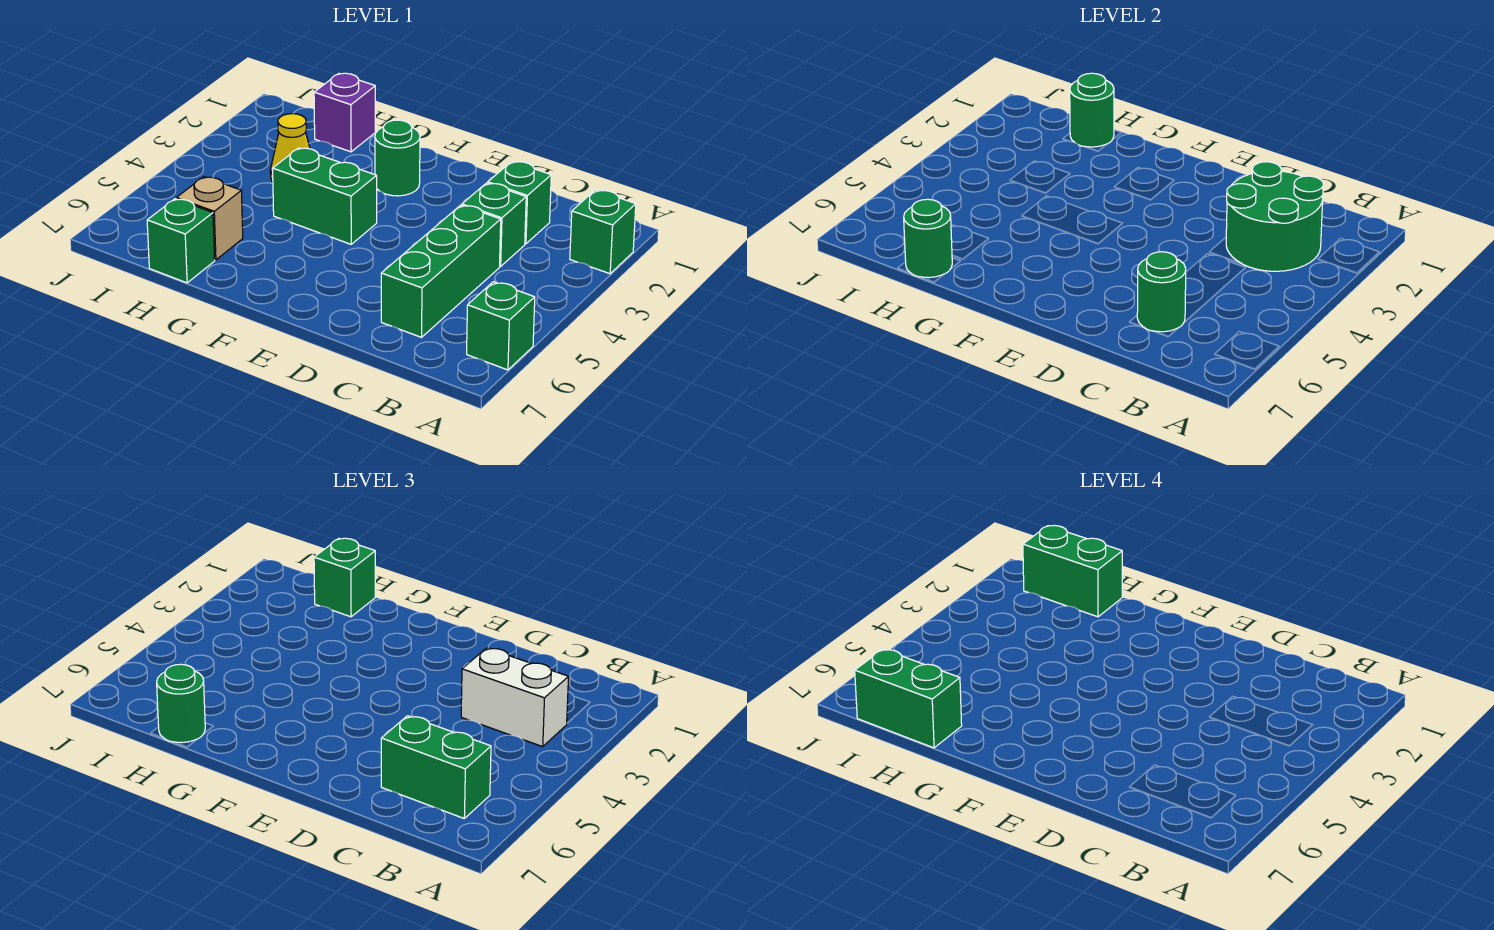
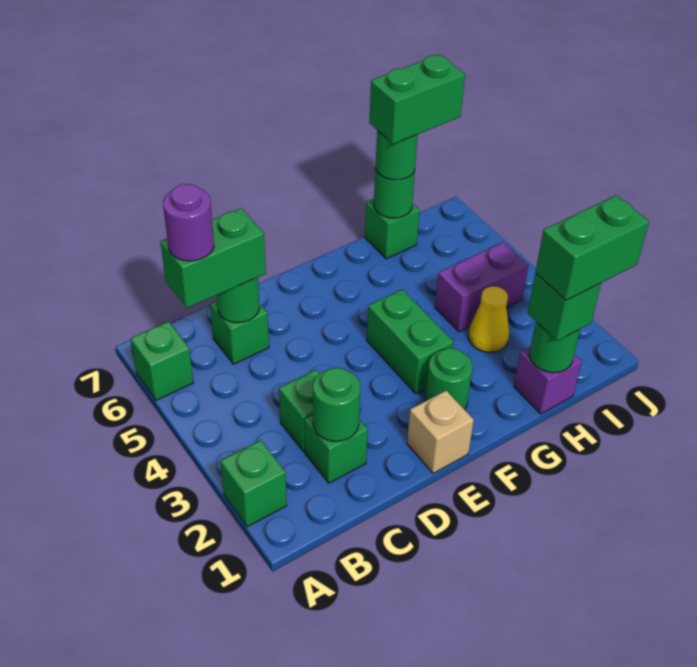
green round brick B2:C3 level 2 -> green round brick C2 level 2
white brick B3:C3 level 3 -> none
none -> purple round brick B6 level 4
green brick C4:C6 level 1 -> green brick C6 level 1
green brick F4:G4 level 1 -> green brick F3:F4 level 1
none -> purple brick H4:I4 level 1
tan brick H6 level 1 -> tan brick E1 level 1

